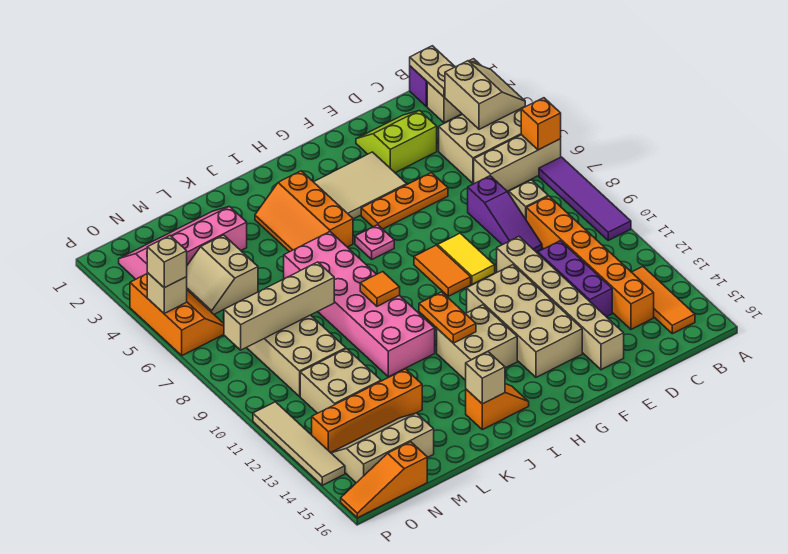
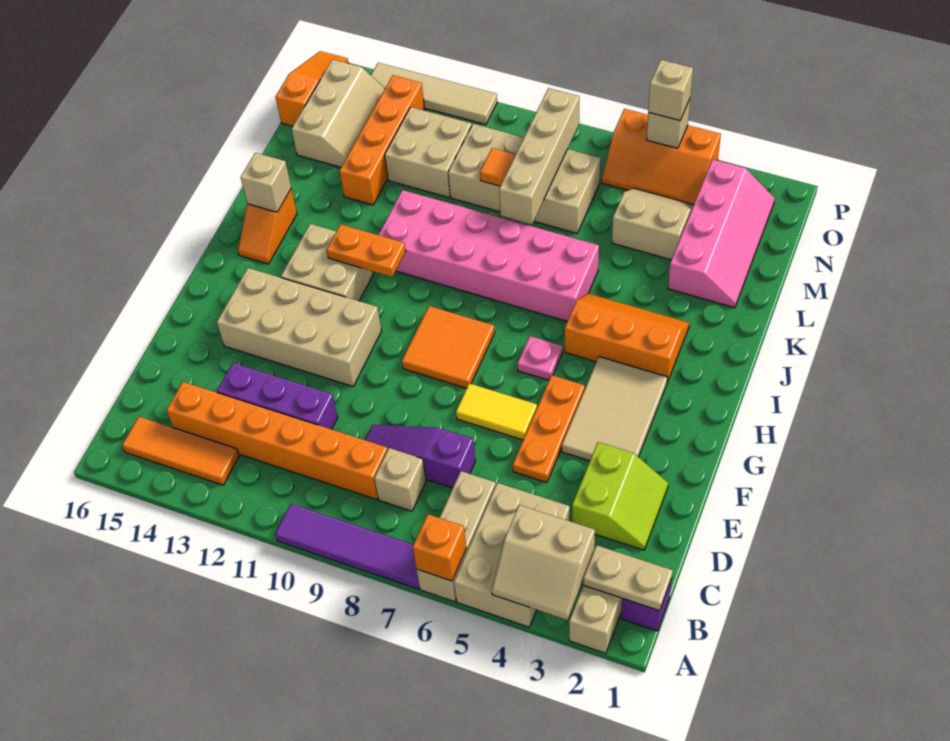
tan brick E10:E15 level 1 -> none
yellow tile F8:F9 level 1 -> yellow tile F6:F7 level 1
orange tile G8:G9 level 1 -> orange tile G8:H9 level 1
orange tile J9 level 2 -> orange tile M9 level 2

